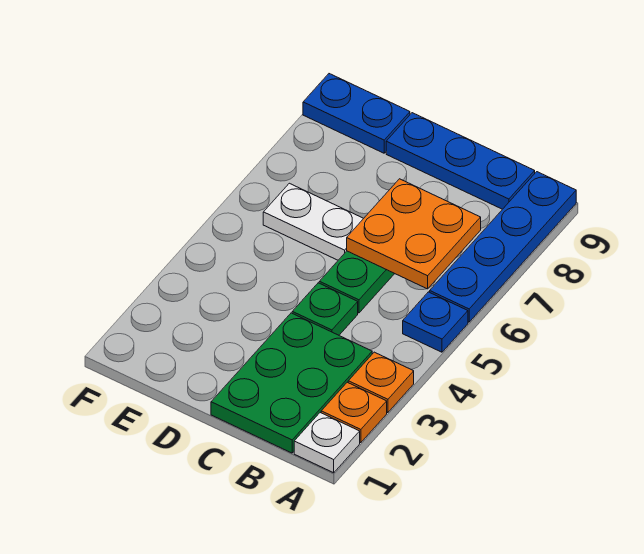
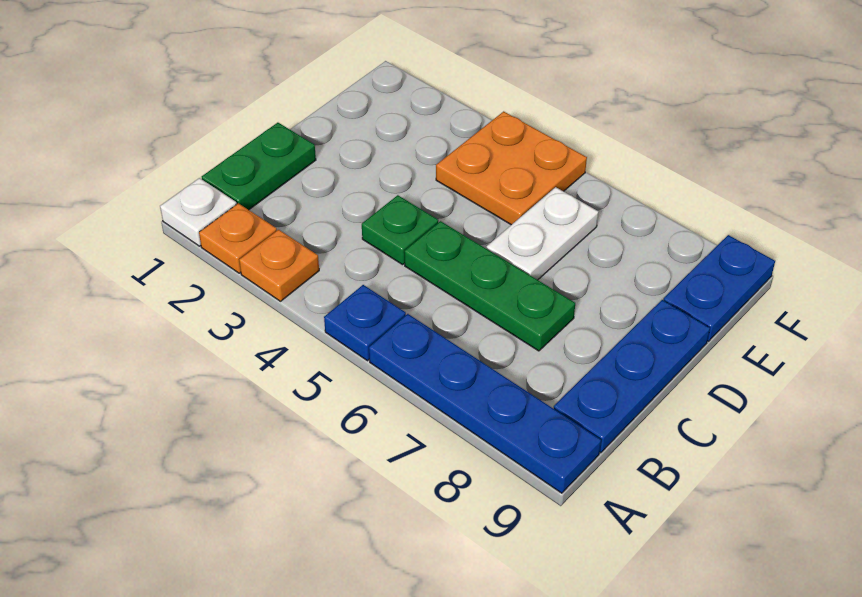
green plate B1:C3 level 1 -> green plate B1:C1 level 1
orange plate B6:C7 level 2 -> orange plate E4:F5 level 1

